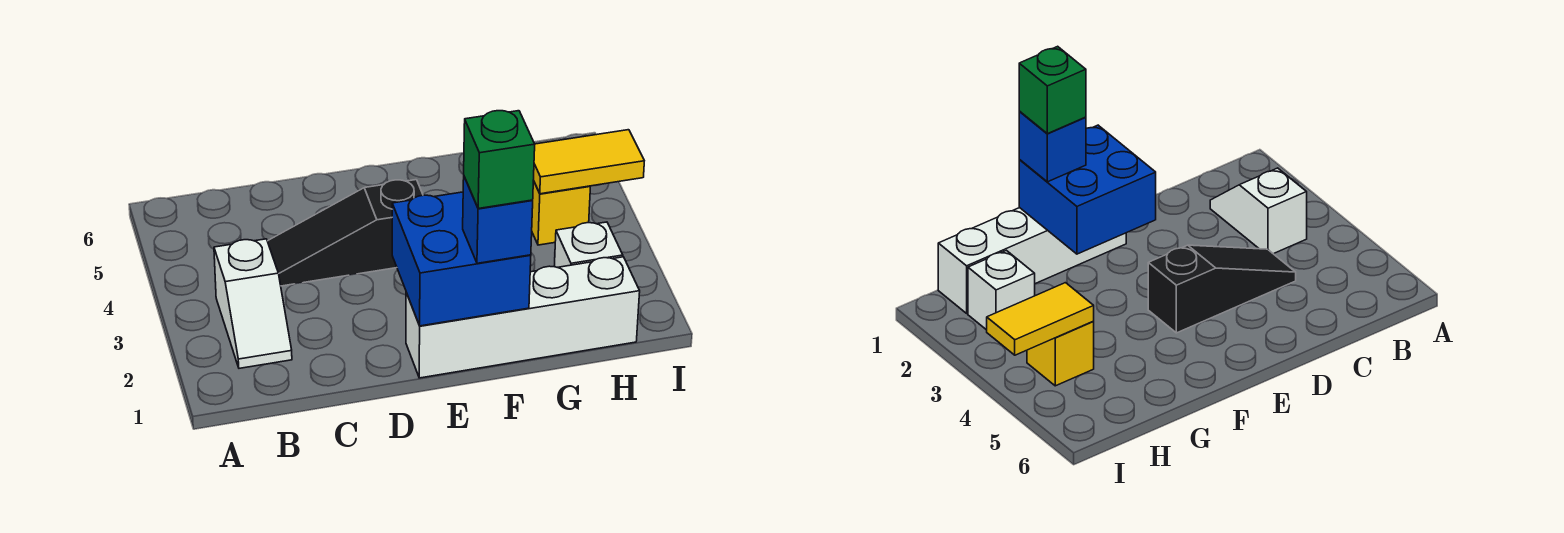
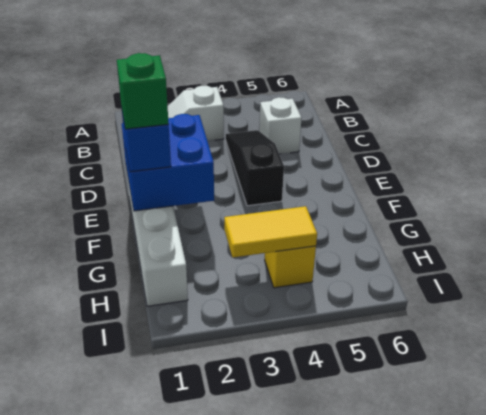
white brick H2 level 1 -> white brick C5 level 1
yellow tile H4:I4 level 2 -> yellow tile H3:H4 level 2

